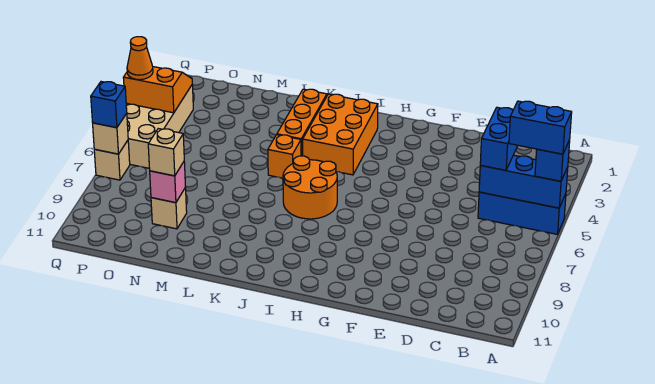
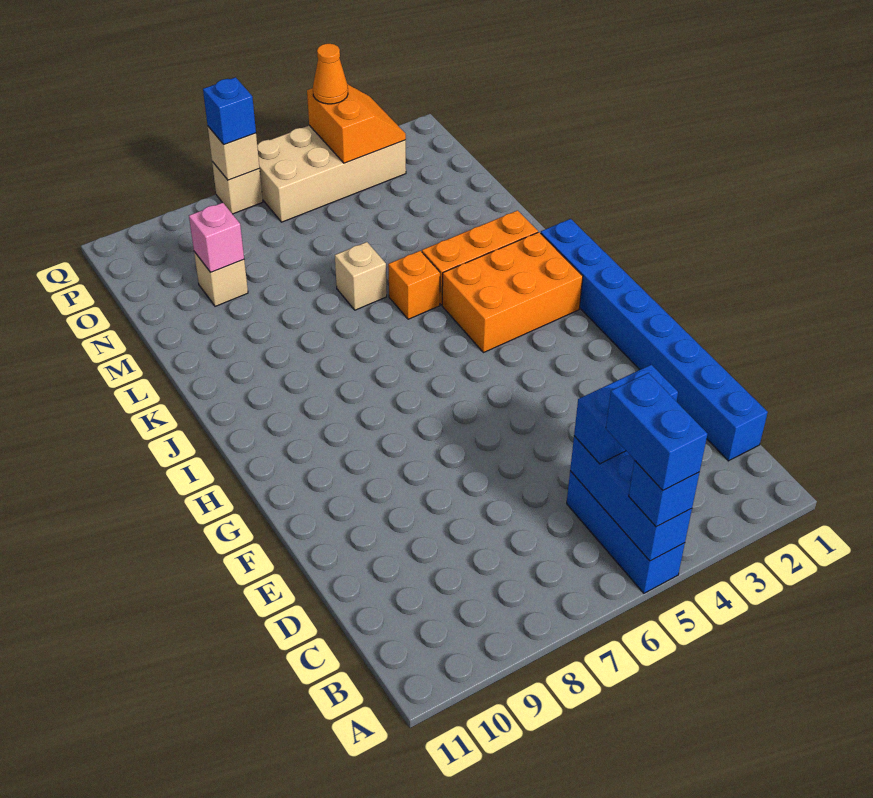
none -> blue brick C1:J1 level 1
orange round brick I6:J7 level 1 -> none
tan brick N9 level 3 -> tan brick L6 level 1

